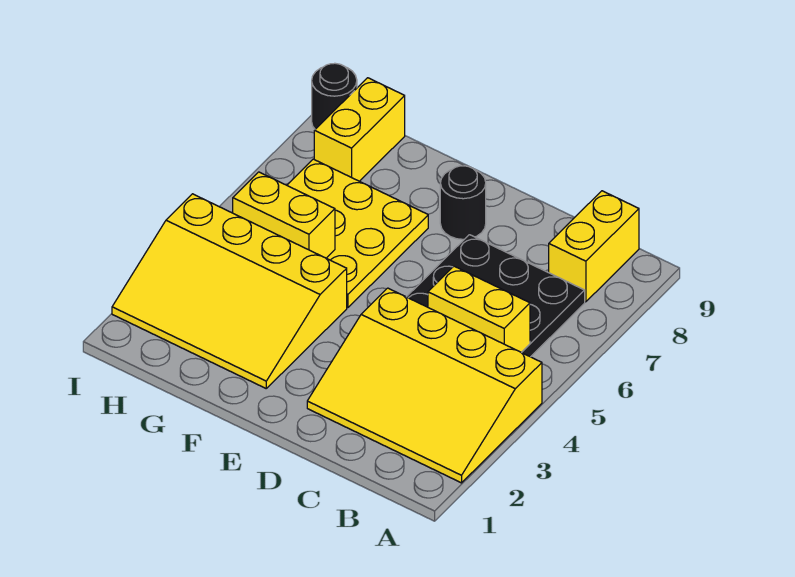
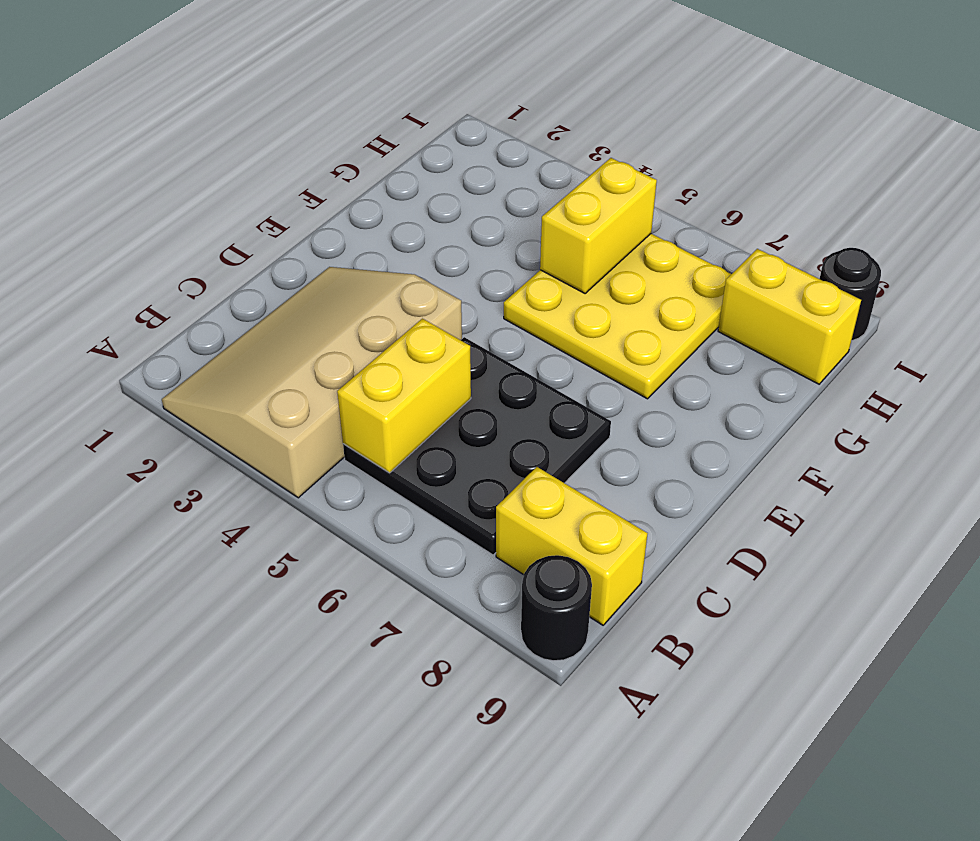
yellow slope A2:D4 level 1 top 4 -> tan slope A2:D4 level 1 top 4
black round brick E8 level 1 -> black round brick A9 level 1
yellow slope F2:I4 level 1 top 4 -> none

